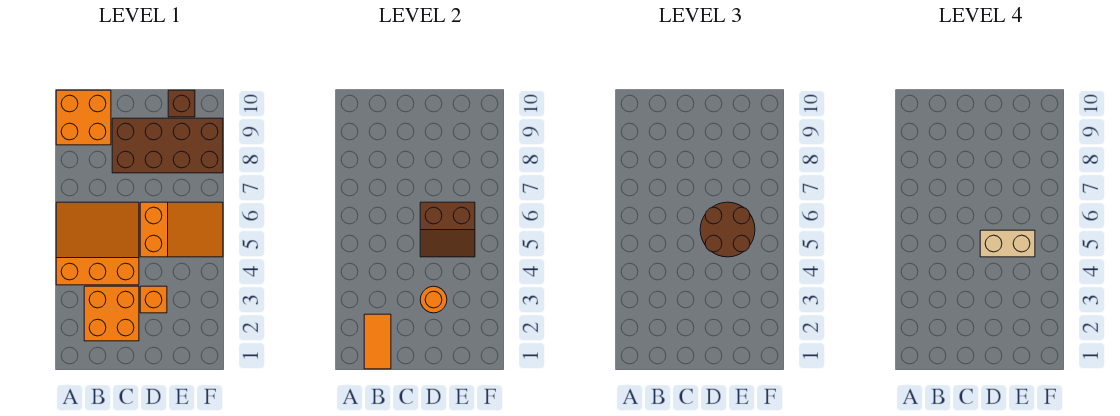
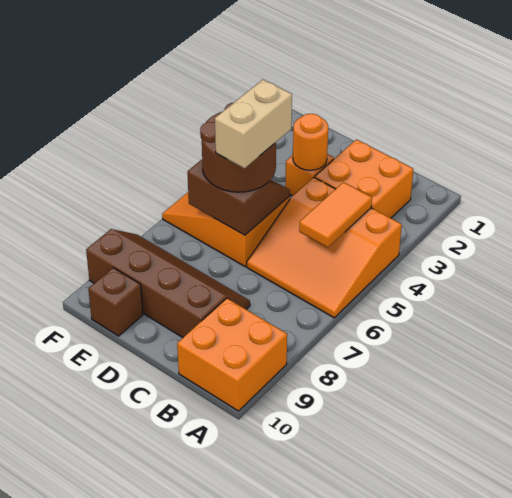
orange tile B1:B2 level 2 -> orange tile B4:B5 level 2
brown brick C8:F9 level 1 -> brown slope C8:F9 level 1 top 9
tan brick D5:E5 level 4 -> tan brick D5:D6 level 4

